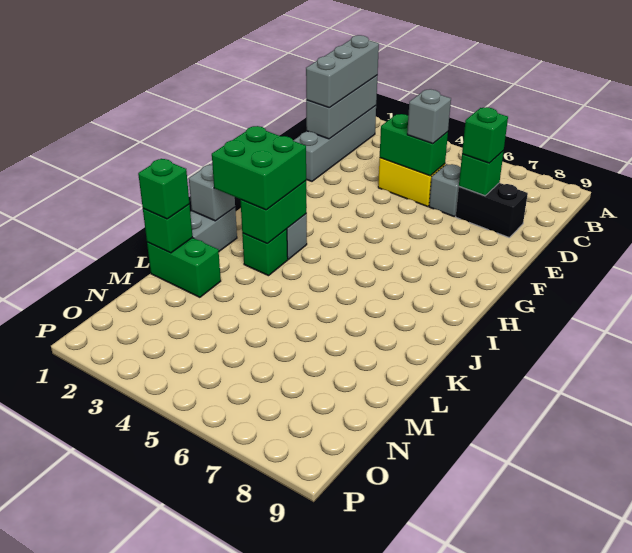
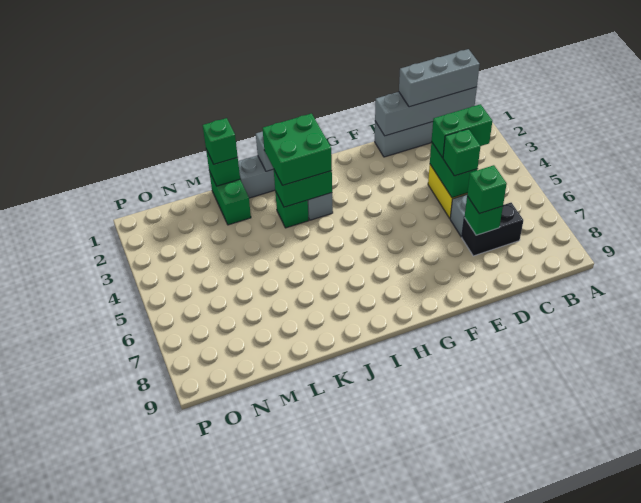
grey brick B1:D1 level 2 -> grey brick B1:E1 level 2
none -> green brick C4:D4 level 3
grey brick D5 level 3 -> green brick D5 level 3
black brick D7:D8 level 1 -> black brick C7:D7 level 1

